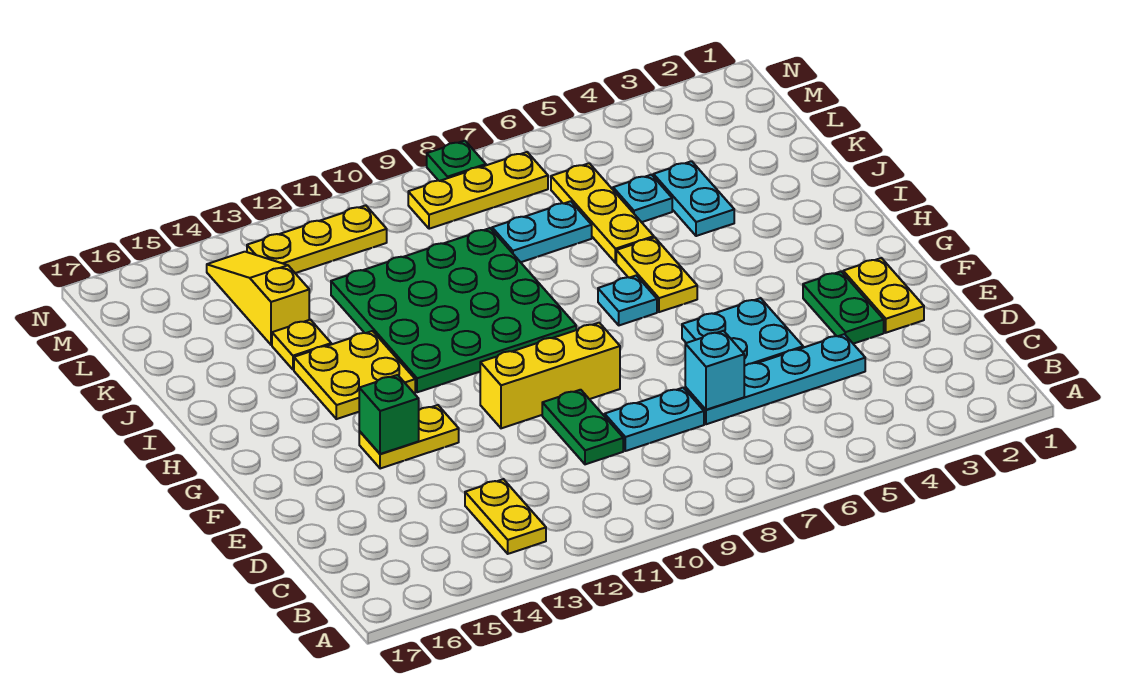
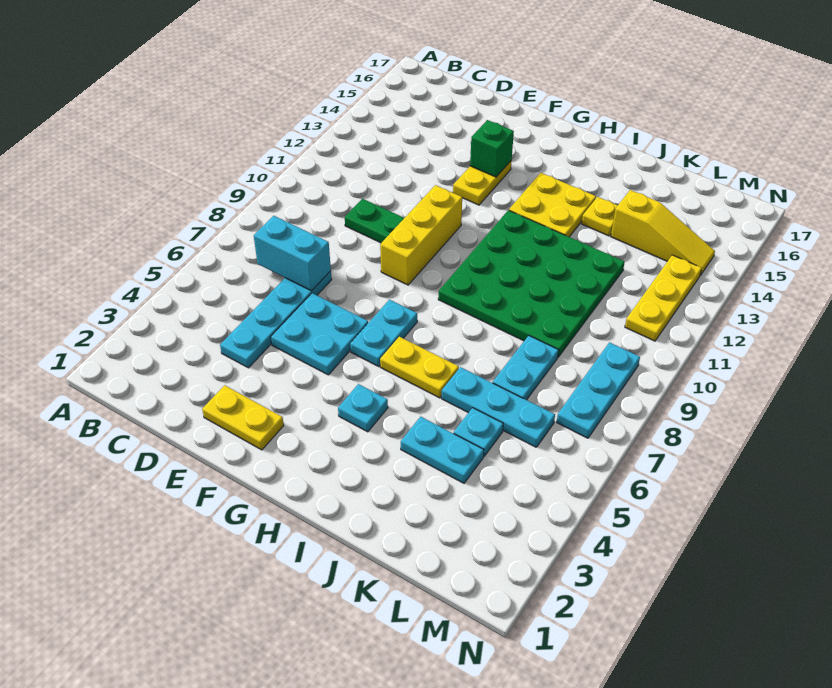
yellow plate B13:C13 level 1 -> none
cyan brick D7 level 2 -> cyan brick C7:D7 level 2
cyan plate D8:D9 level 1 -> cyan plate G6:G7 level 1
green plate E3:F3 level 1 -> none
cyan plate H7 level 1 -> cyan plate H4 level 1
yellow plate J6:L6 level 1 -> cyan plate J6:L6 level 1
yellow plate M7:M9 level 1 -> cyan plate M7:M9 level 1
green plate N8 level 1 -> none

